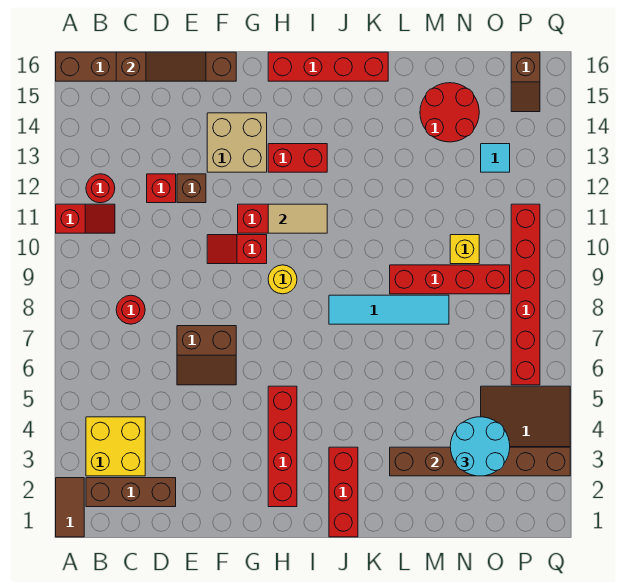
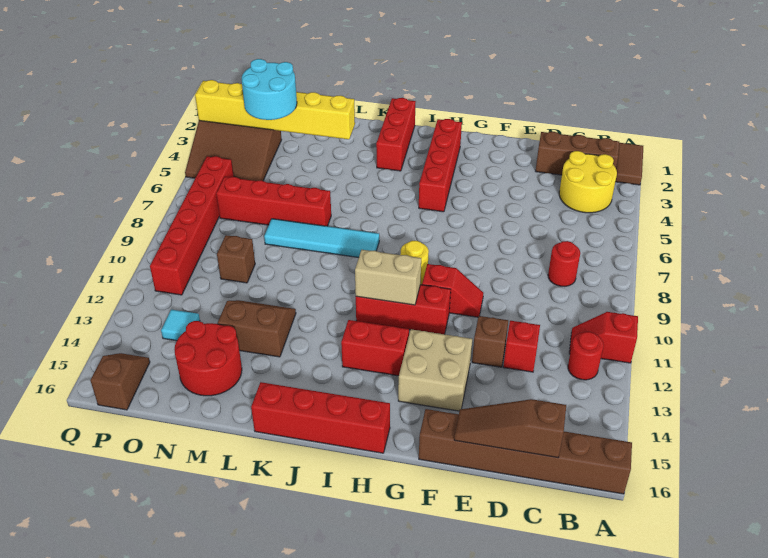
yellow brick B3:C4 level 1 -> yellow round brick B3:C4 level 1
brown slope E6:F7 level 1 top 7 -> brown slope L12:M13 level 1 top 13
tan tile H11:I11 level 2 -> tan brick H11:I11 level 2
brown brick L3:Q3 level 2 -> yellow brick L3:Q3 level 2
red brick L9:O9 level 1 -> red brick L7:O7 level 1
yellow brick N10 level 1 -> brown brick N10 level 1

